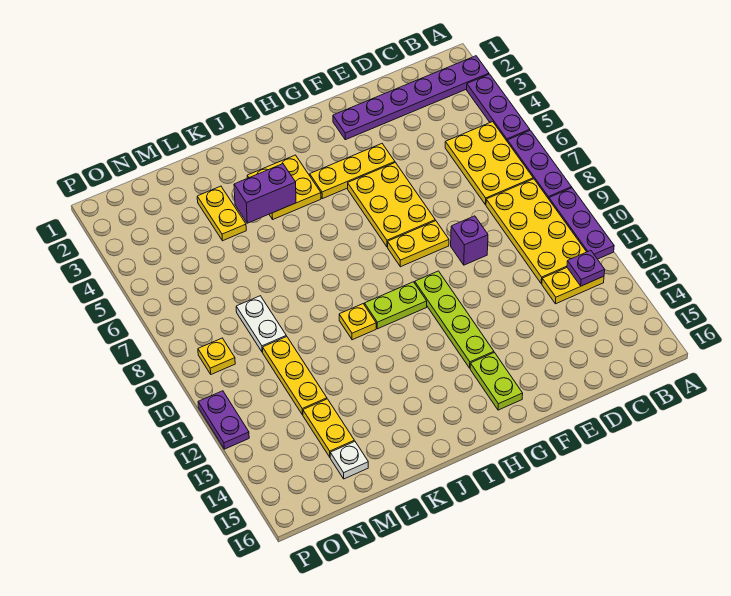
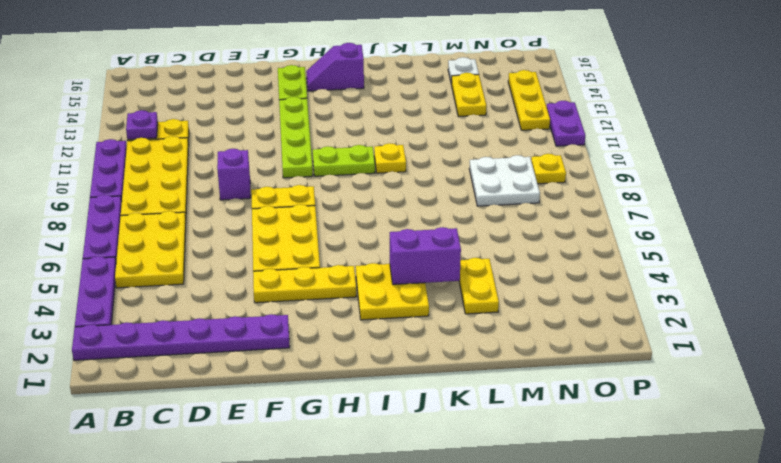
none -> purple slope H15:I15 level 1 top I
white plate M8:M9 level 1 -> white plate M8:N9 level 1
yellow plate M10:M12 level 1 -> yellow plate O12:O14 level 1

